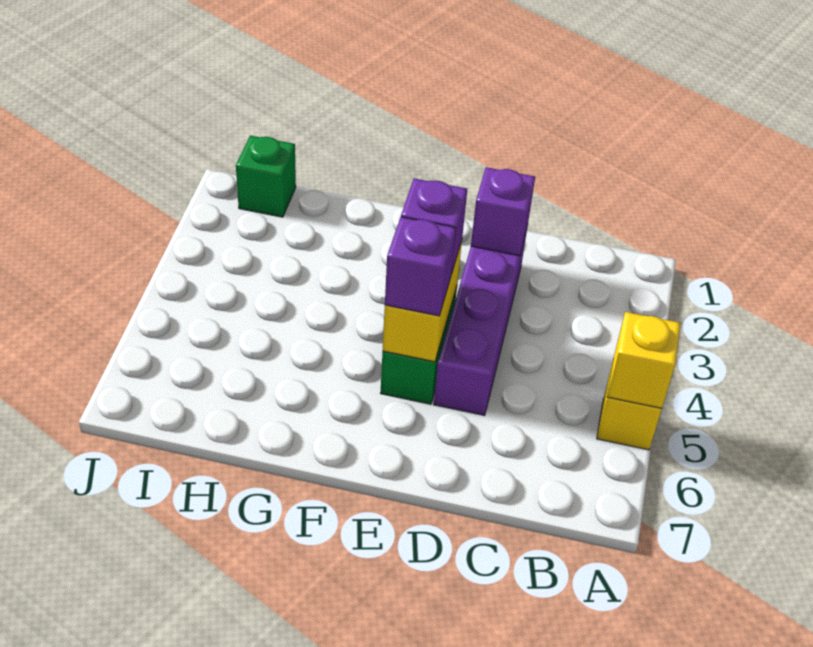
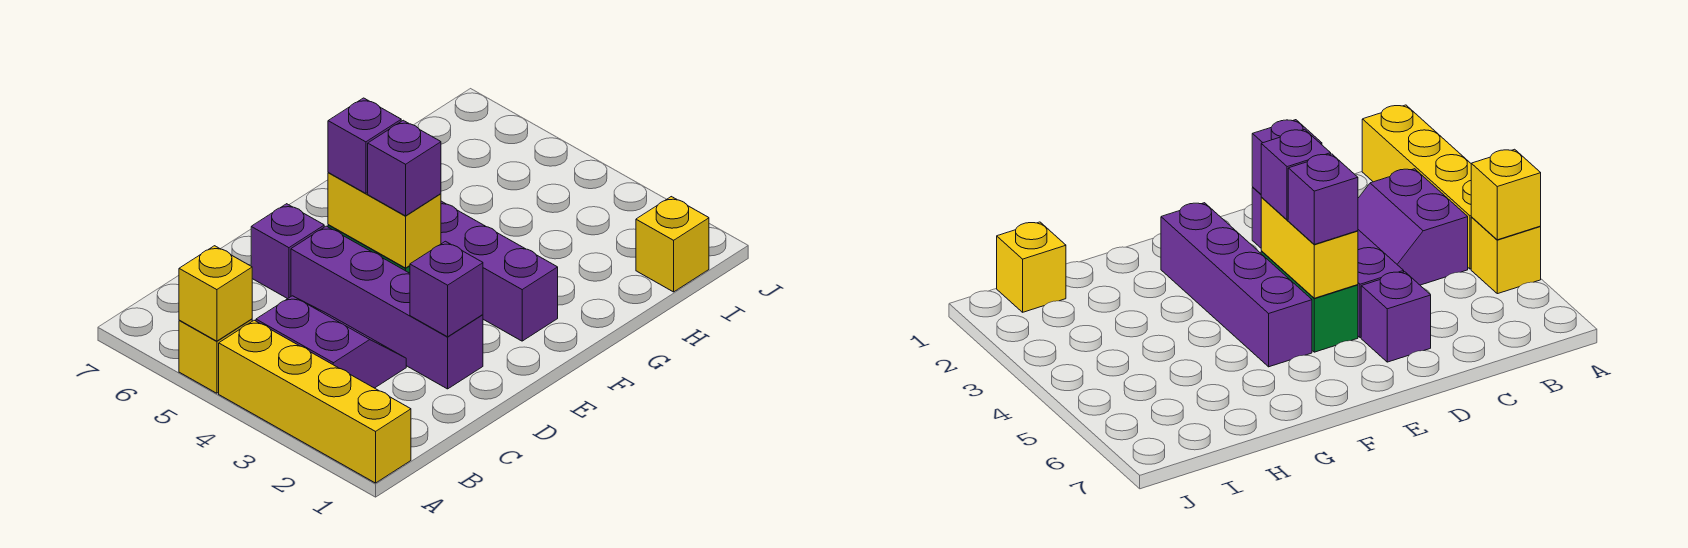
none -> yellow brick A1:A4 level 1
none -> purple slope B3:C4 level 1 top B
none -> purple brick D6 level 1
none -> purple brick F2:F5 level 1
green brick I1 level 1 -> yellow brick I1 level 1

